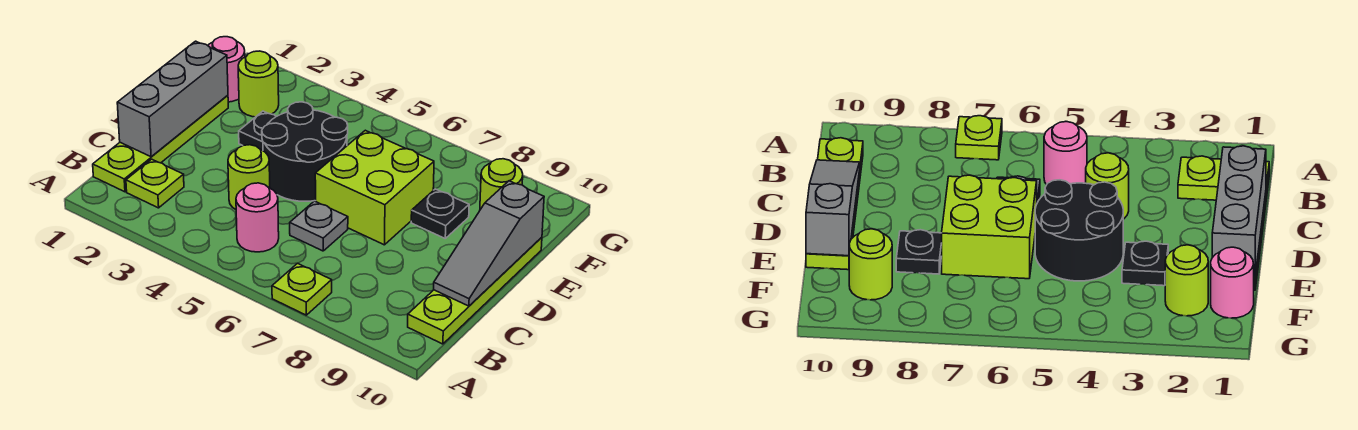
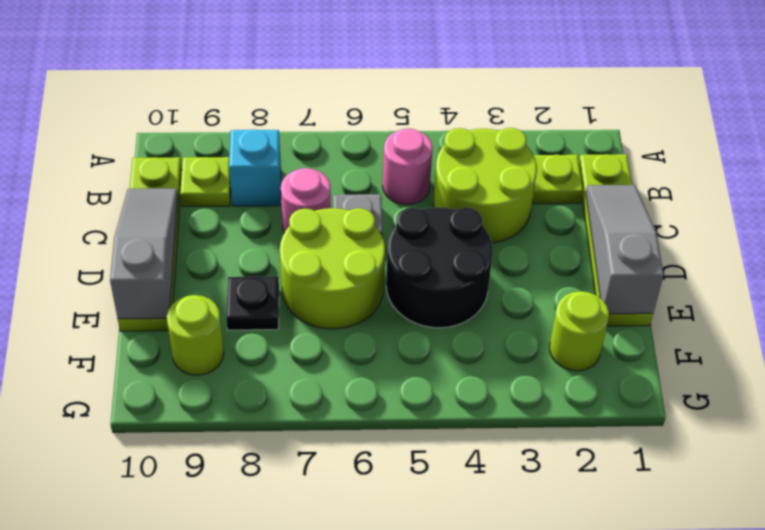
lime plate A7 level 1 -> lime plate B9 level 1
none -> cyan brick B8 level 1
grey brick C1:E1 level 2 -> grey slope C1:E1 level 2 top E
lime round brick C4 level 1 -> lime round brick B3:C4 level 1
lime brick D6:E7 level 1 -> lime round brick D6:E7 level 1
black plate E3 level 1 -> none
pink round brick F1 level 1 -> pink round brick C7 level 1

